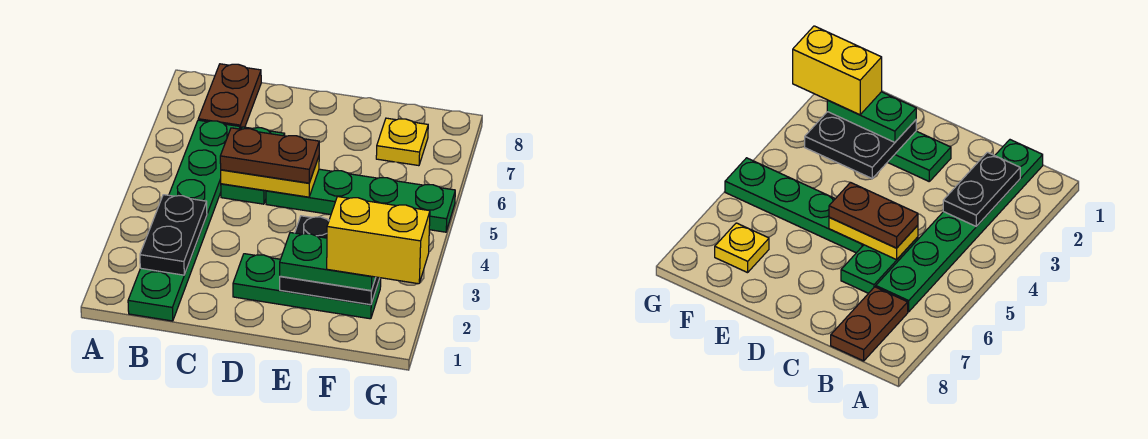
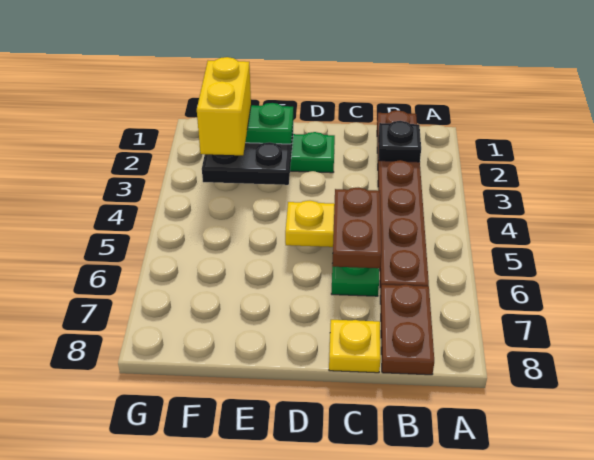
green plate B1:B6 level 1 -> brown plate B1:B6 level 1
black plate B2:B3 level 2 -> black plate B2 level 2
brown plate C5:D5 level 3 -> brown plate C5:C6 level 3
green plate D5:G5 level 1 -> none
yellow brick F2:G2 level 4 -> yellow brick F2:F3 level 4
yellow plate F7 level 1 -> yellow plate C8 level 1

